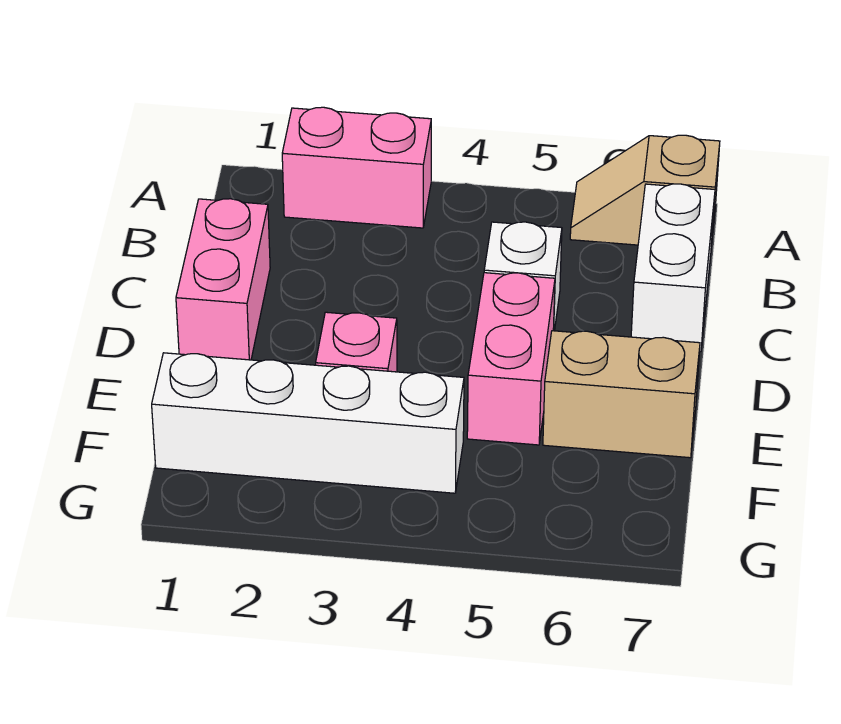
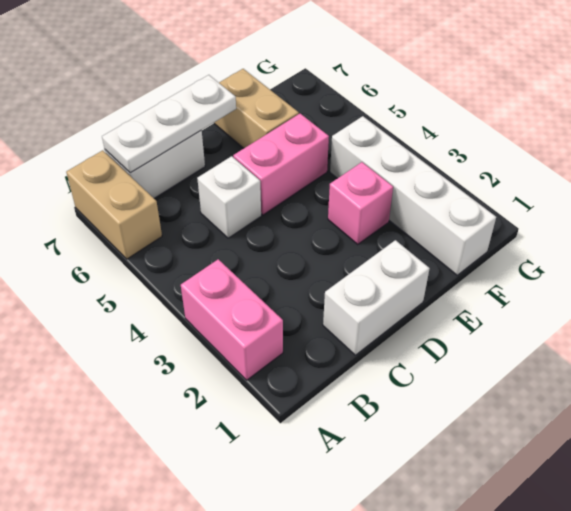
tan slope A6:A7 level 1 top 7 -> tan brick A6:A7 level 1
none -> white plate B7:D7 level 2
pink brick C1:D1 level 1 -> white brick C1:D1 level 1

